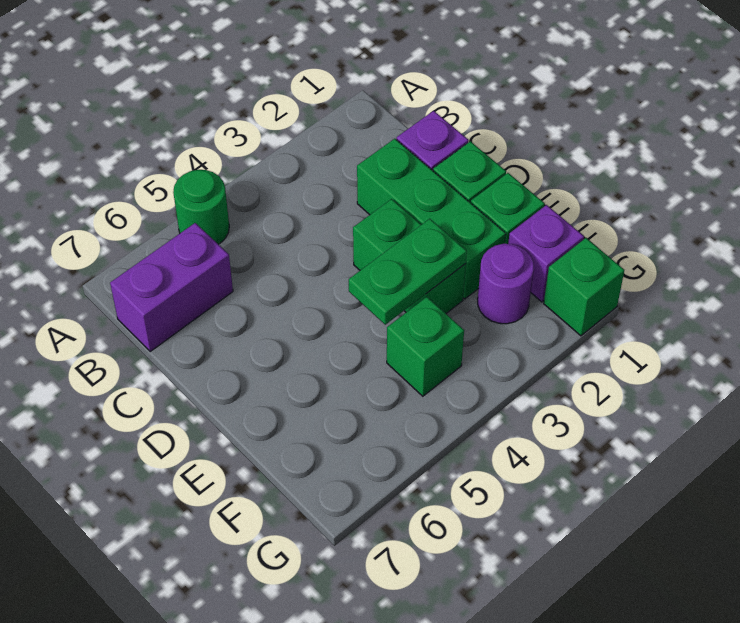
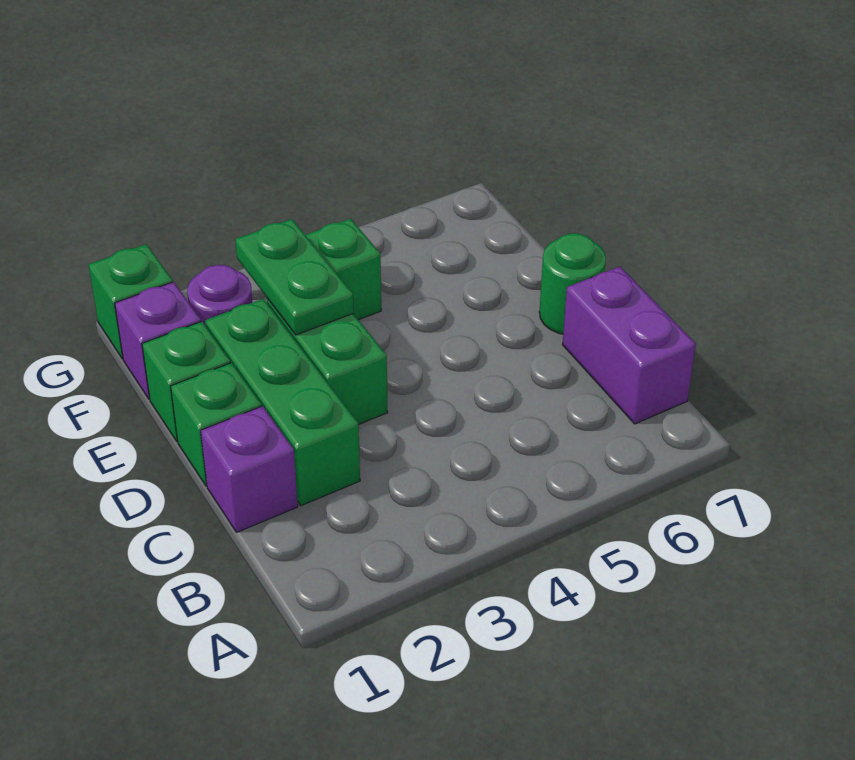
green round brick A5 level 1 -> green round brick D7 level 1
purple brick B6:B7 level 1 -> purple brick B7:C7 level 1
green plate E3:E4 level 2 -> green plate E3:F3 level 2

